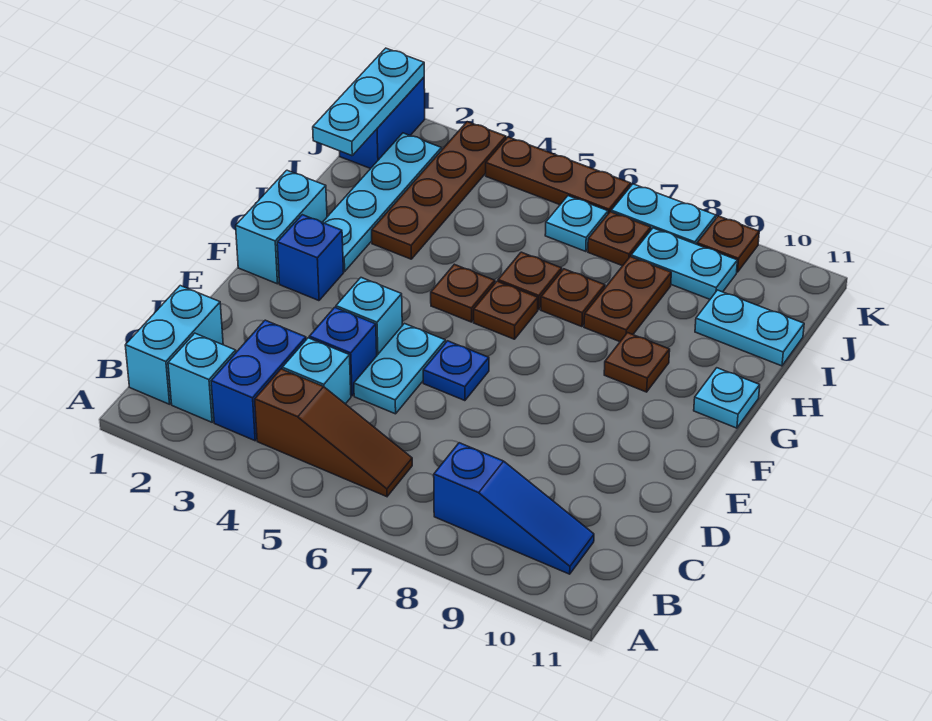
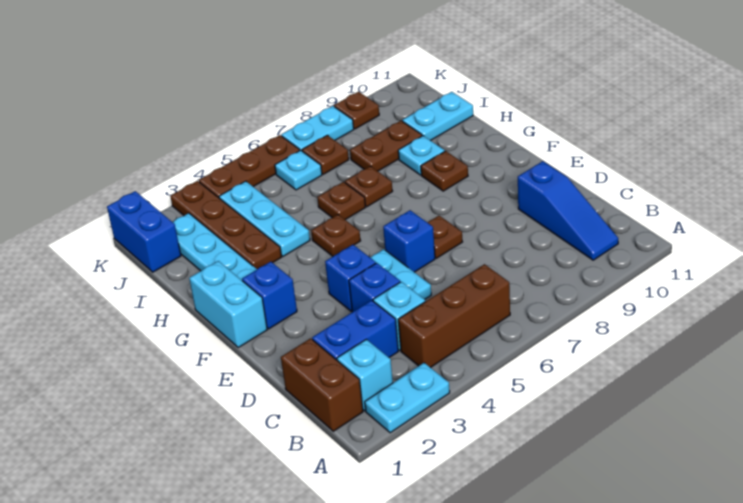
cyan brick B1:C1 level 1 -> brown brick B1:C1 level 1
blue brick B3:C3 level 1 -> blue brick C2:C3 level 1
brown slope B4:B6 level 1 top 4 -> brown brick B4:B6 level 1
blue slope B8:B10 level 1 top 8 -> blue slope B10:D10 level 1 top D
cyan brick E4 level 1 -> blue brick E4 level 1
blue plate E6 level 1 -> blue brick E6 level 1
brown plate G6 level 1 -> brown plate E7 level 1
cyan plate G11 level 1 -> cyan plate H9 level 1
brown plate H8:I8 level 1 -> brown plate I8:I9 level 1
cyan plate I1:K1 level 2 -> cyan plate H4:J4 level 1
cyan plate J8:J9 level 1 -> cyan plate A2:A3 level 1

